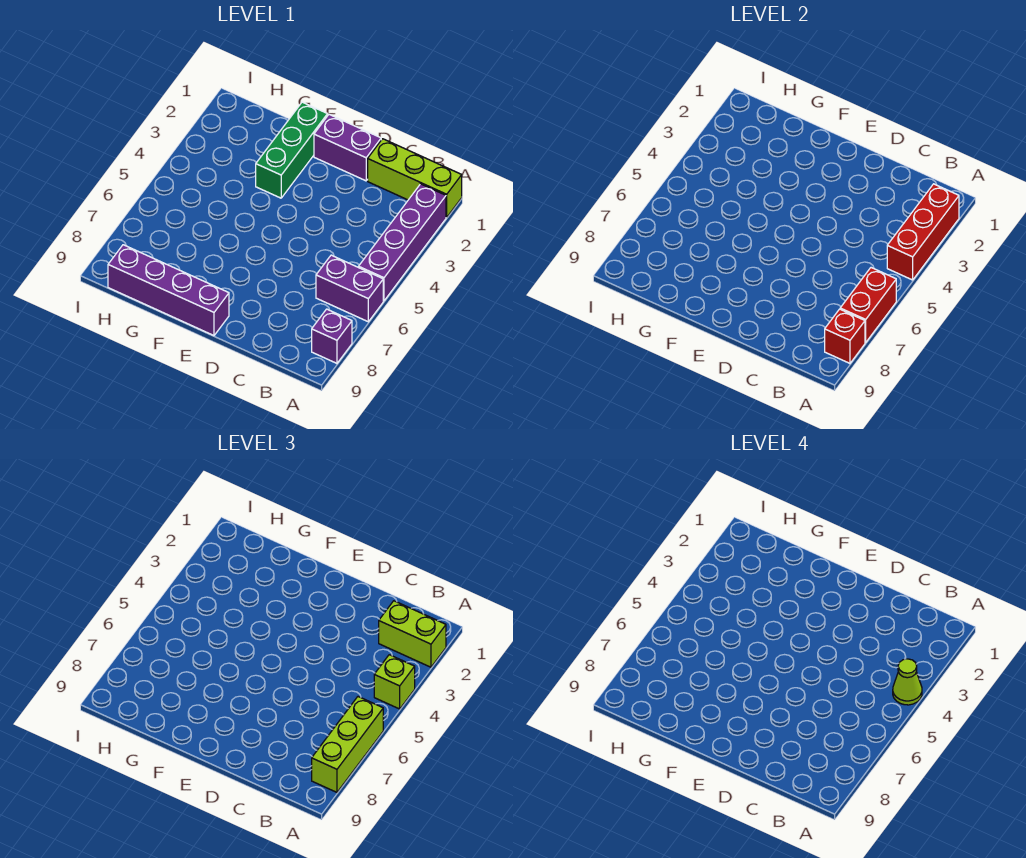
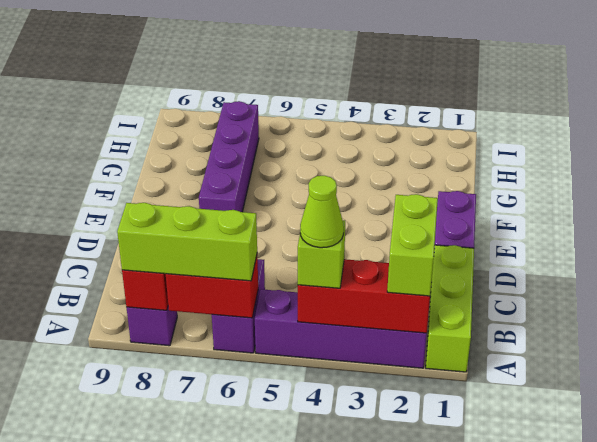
purple brick E9:H9 level 1 -> purple brick E7:H7 level 1
green brick F1:F3 level 1 -> none

